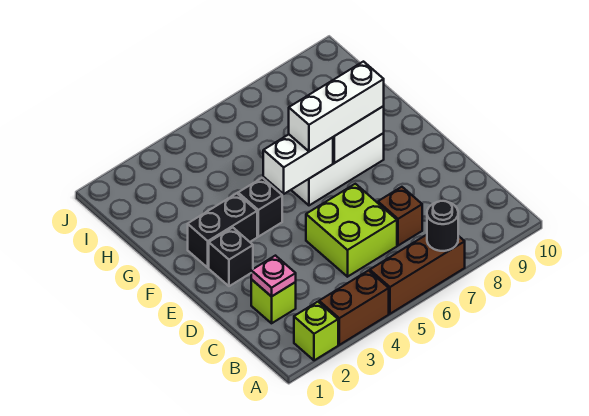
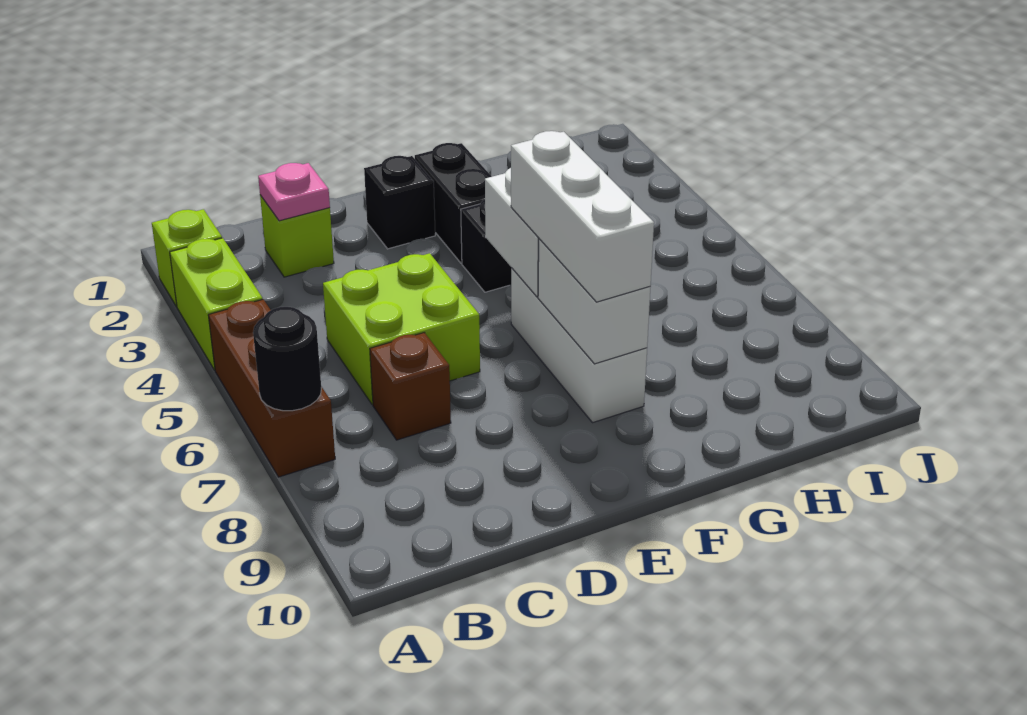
brown brick A3:A4 level 1 -> lime brick A3:A4 level 1

